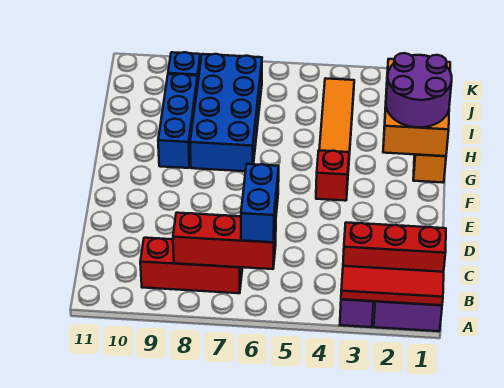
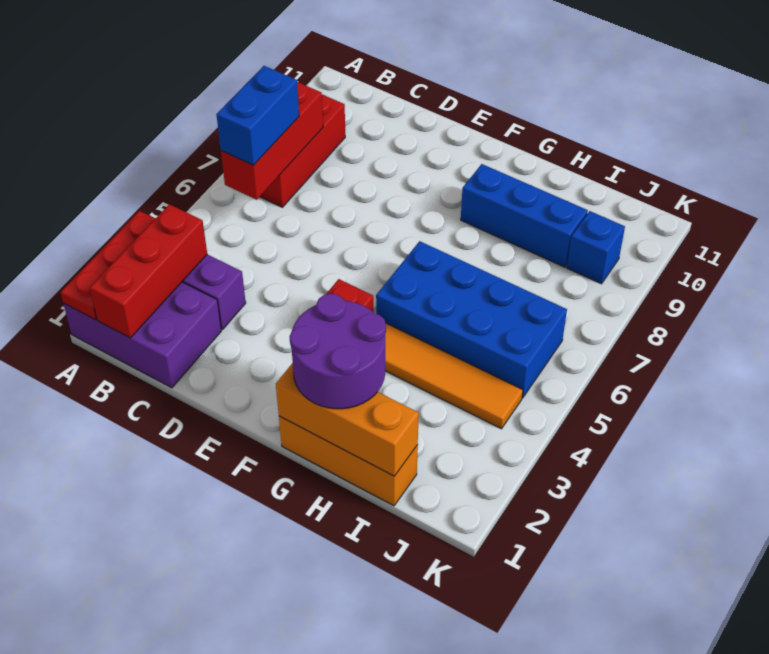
red tile A1:A3 level 2 -> red plate A1:A3 level 2
blue brick B6:C6 level 3 -> blue brick B6:B7 level 3
orange brick G1:I2 level 2 -> orange brick G1:I1 level 2
blue brick G7:J8 level 1 -> blue brick G5:J6 level 1

